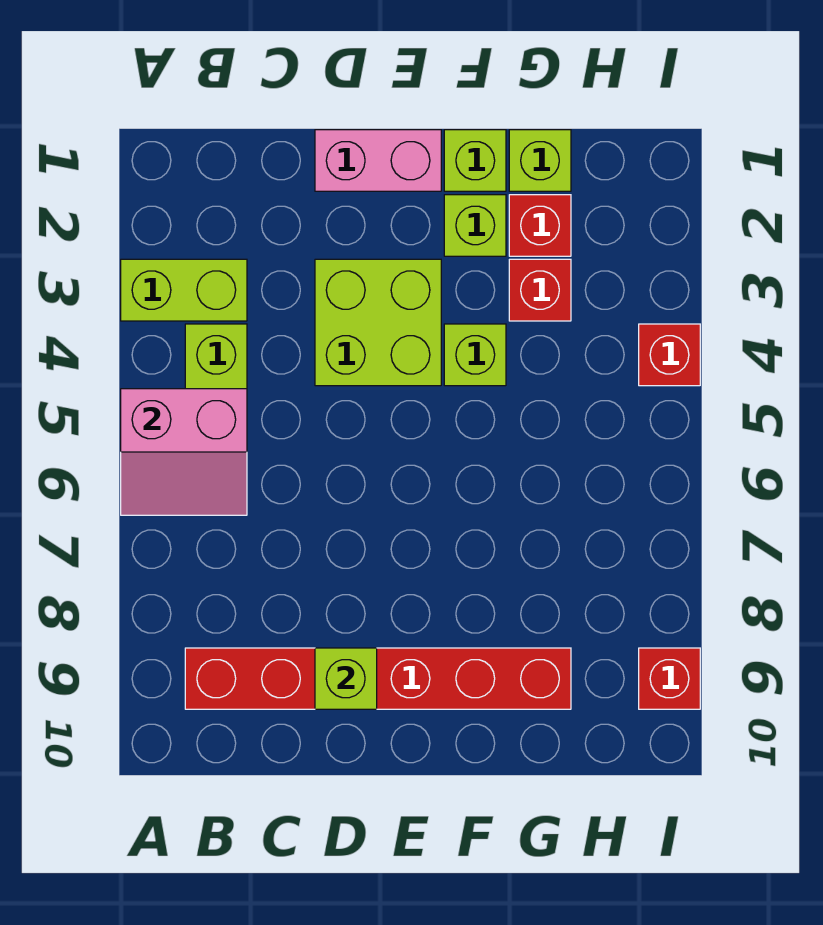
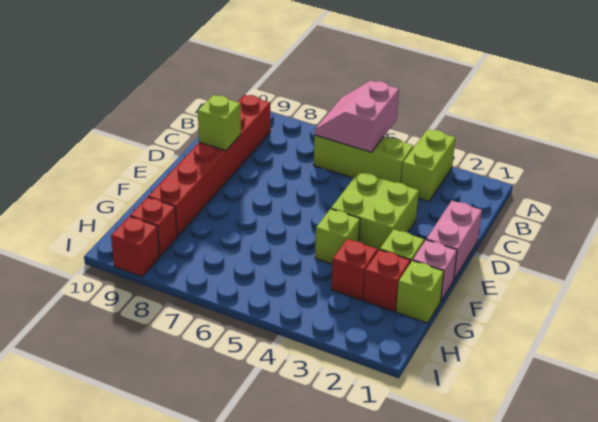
lime brick F1 level 1 -> pink brick F1 level 1
red brick I4 level 1 -> red brick H9 level 1

